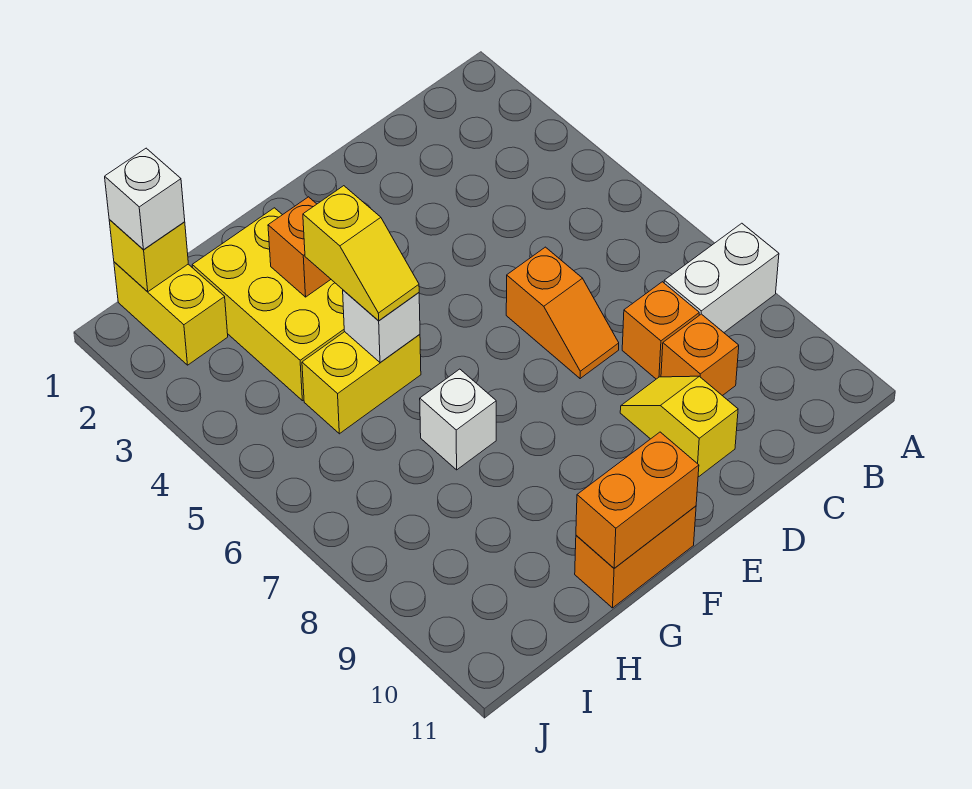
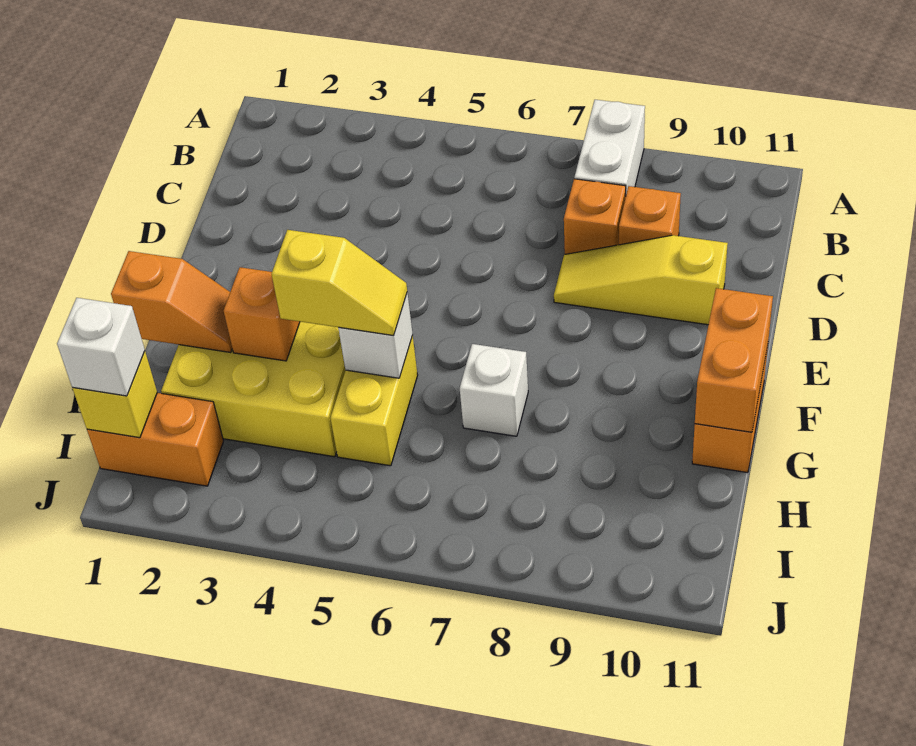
orange slope D6:D7 level 1 top 6 -> orange slope G1:G2 level 2 top 1
yellow slope D9:D10 level 1 top 10 -> yellow slope D8:D10 level 1 top 10
yellow brick I1:I2 level 1 -> orange brick I1:I2 level 1

